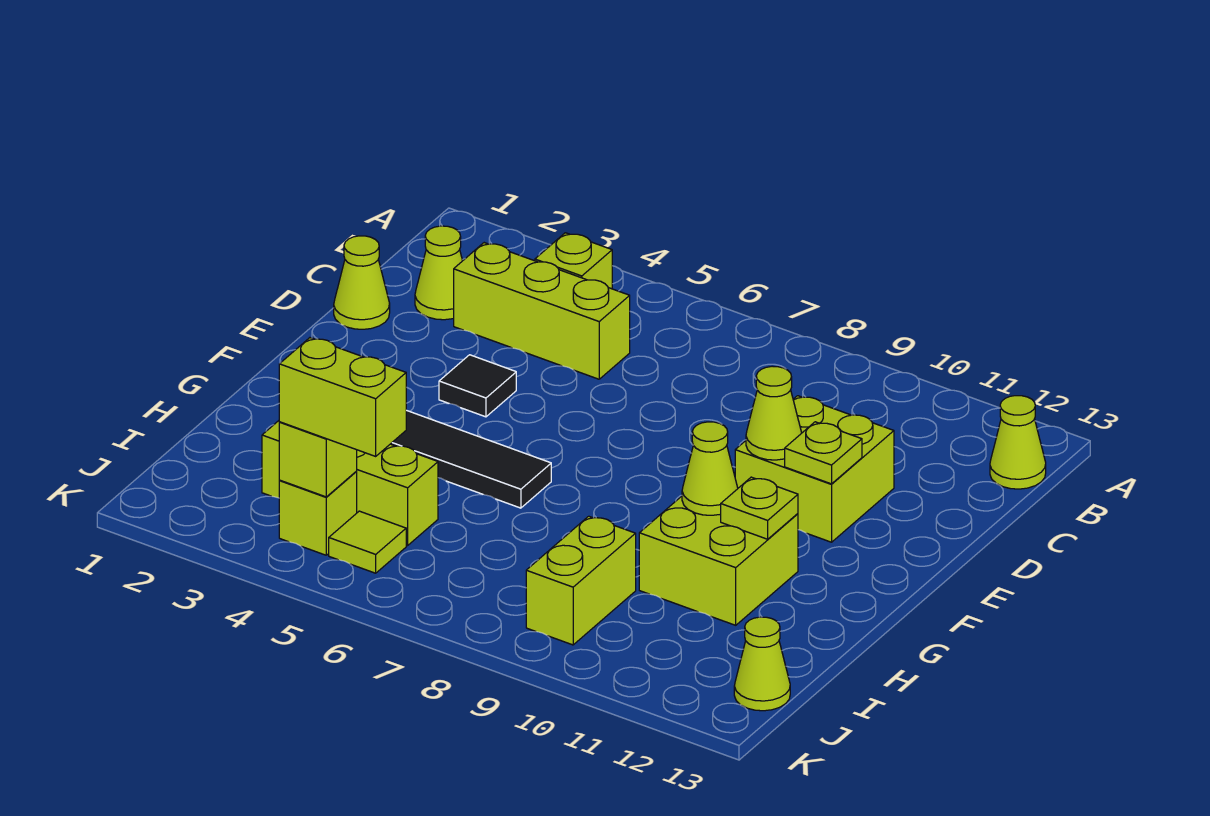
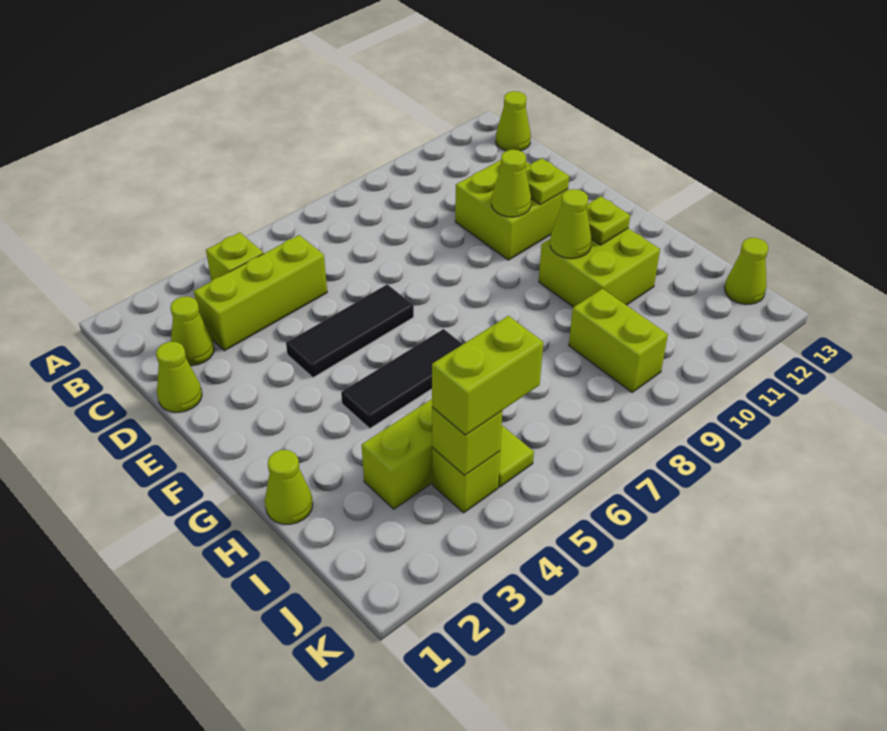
black tile E4 level 1 -> black tile E4:E6 level 1
none -> lime cone H1 level 1

